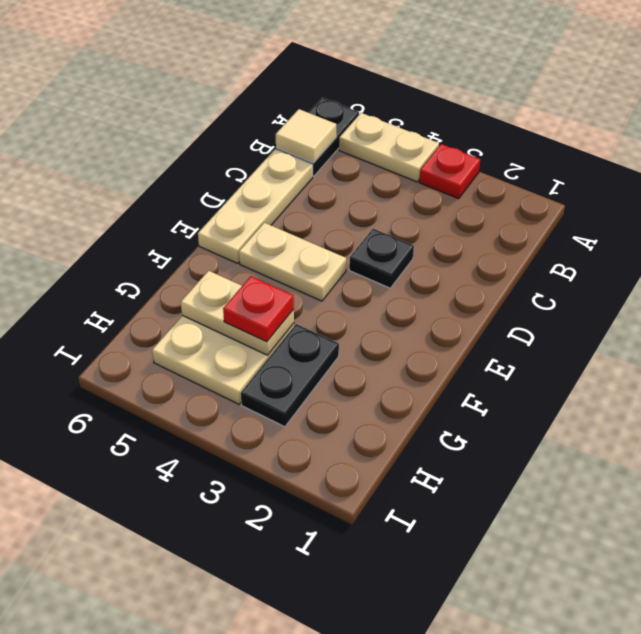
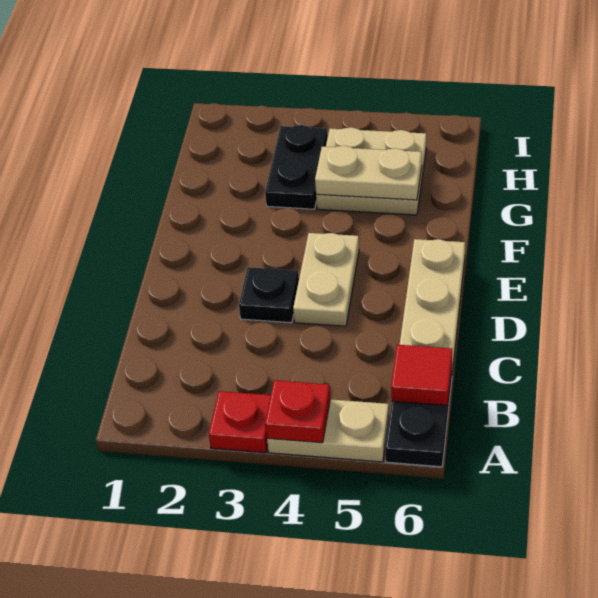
tan tile B6 level 2 -> red tile B6 level 2
tan plate E4:E5 level 1 -> tan plate D4:E4 level 1
red plate G4 level 3 -> red plate A4 level 2

